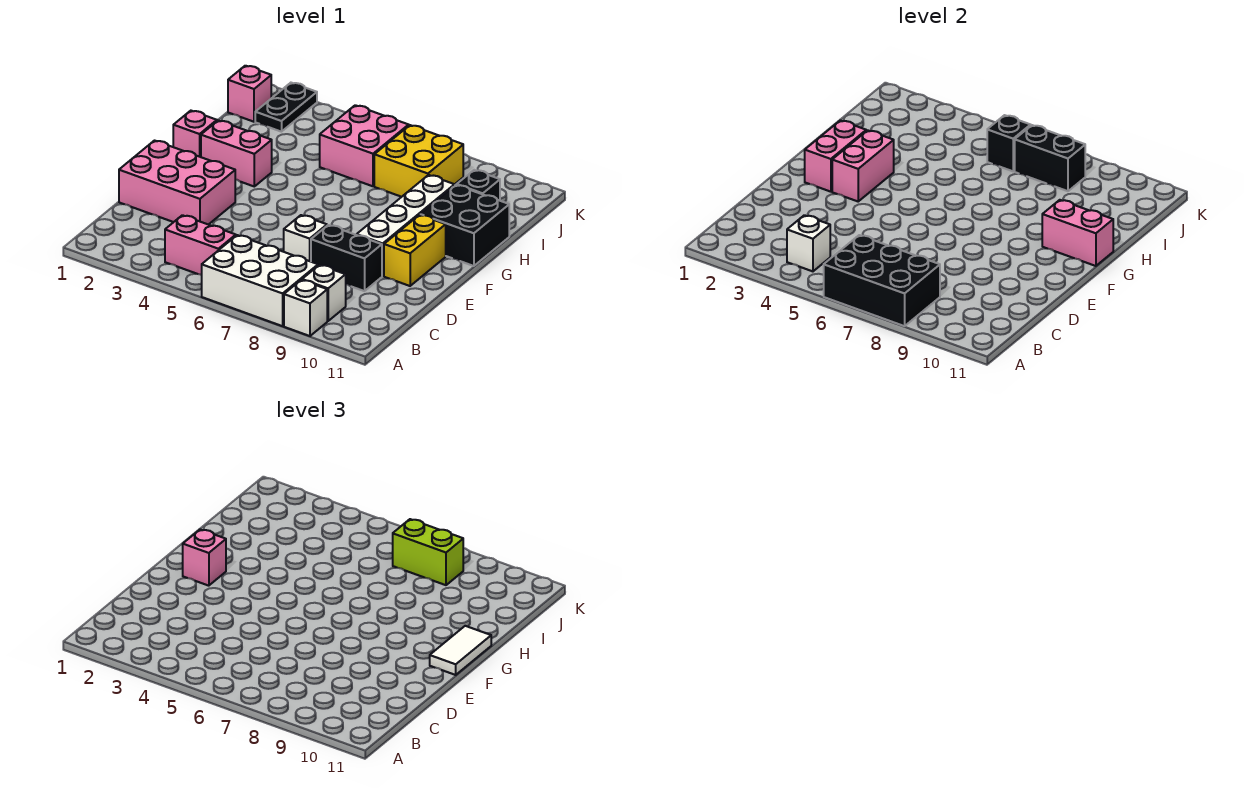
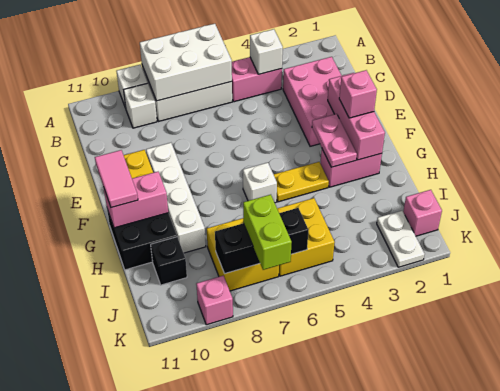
black brick A6:B8 level 2 -> white brick A6:B8 level 2
pink brick D1:E3 level 1 -> pink brick C2:E3 level 1
white brick D7 level 1 -> white brick G6 level 1
black brick D8:D9 level 1 -> none
pink brick F2:G2 level 2 -> pink brick E2:G2 level 2
pink brick F3:G3 level 2 -> pink plate F3:G3 level 2
white tile F11:G11 level 3 -> pink tile F11:G11 level 3
pink brick G1 level 1 -> pink brick K9 level 1
none -> yellow plate G4:G5 level 1
pink brick I5:J6 level 1 -> yellow brick I5:J6 level 1
black plate J2:K2 level 1 -> white plate J2:K2 level 1
lime brick J7:J8 level 3 -> lime brick J7:K7 level 3

